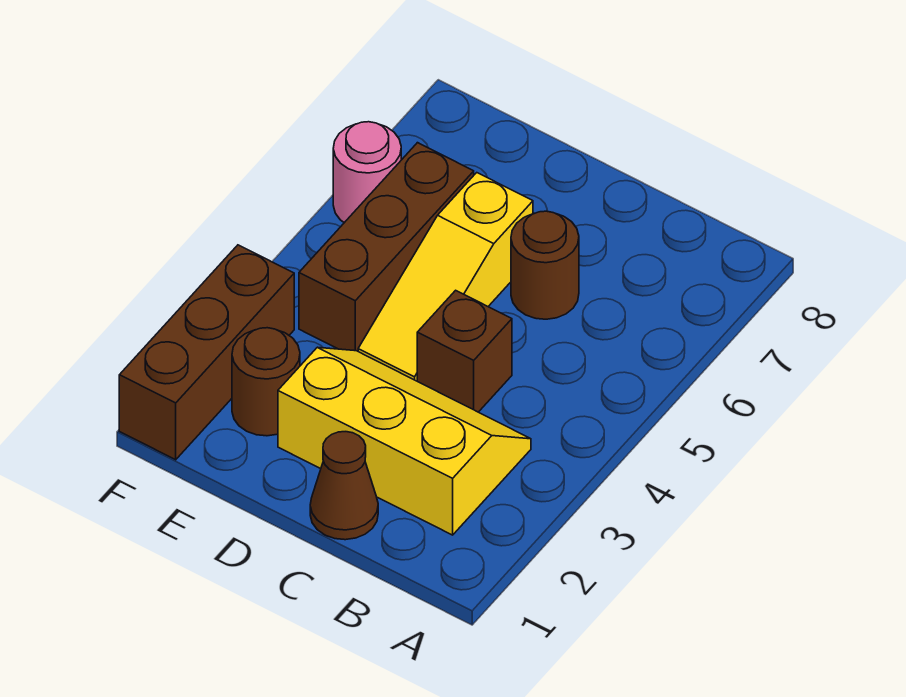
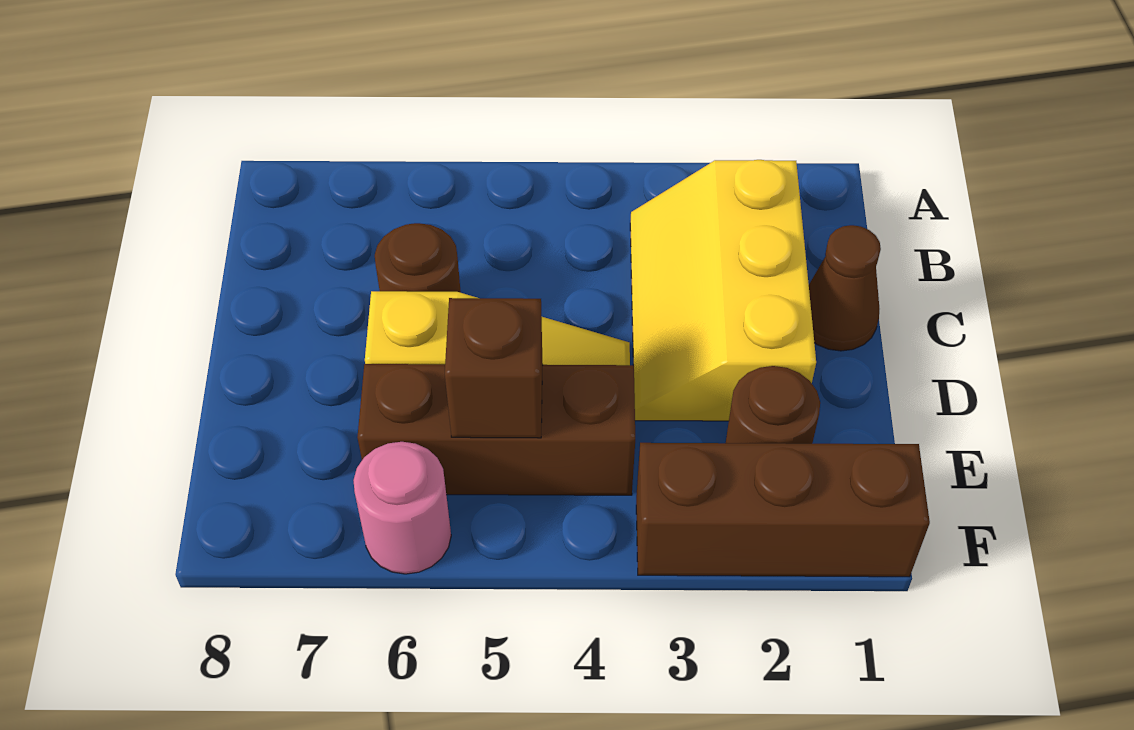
brown brick C4 level 1 -> brown brick E5 level 2

